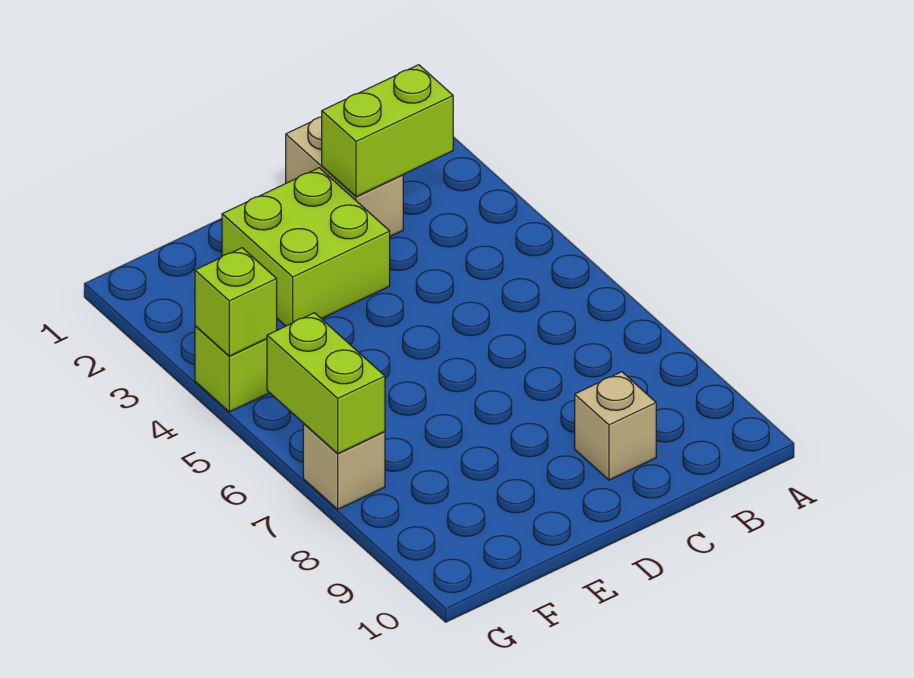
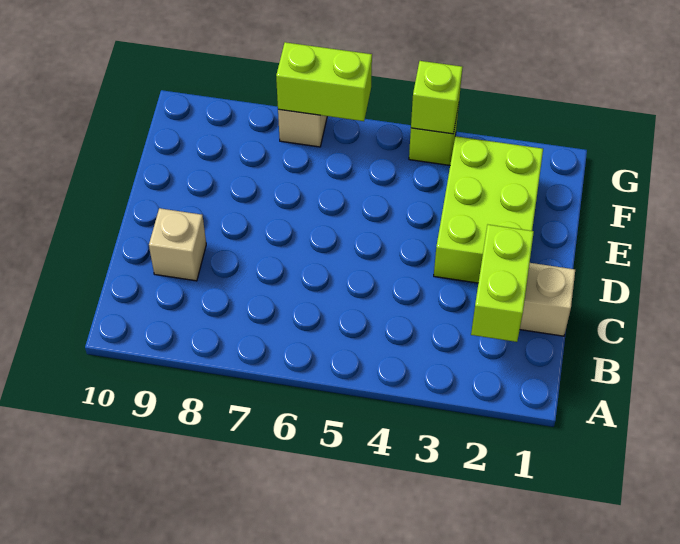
lime brick D2:E3 level 1 -> lime brick D2:F3 level 1

